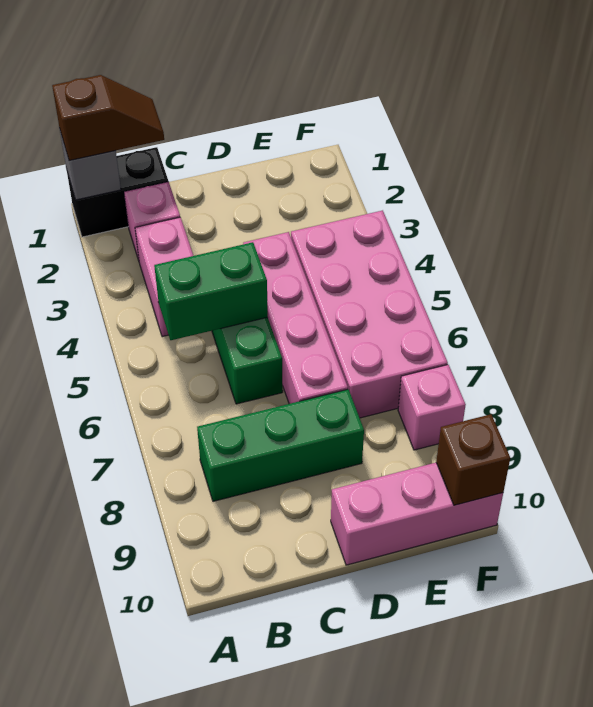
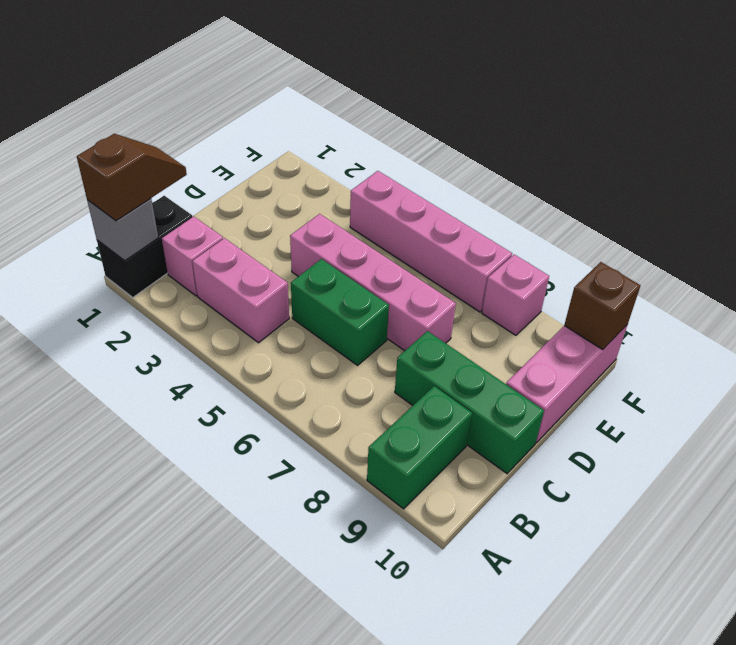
green brick B5:C5 level 2 -> green brick A9:B9 level 1
green brick B8:D8 level 1 -> green brick C8:C10 level 1
pink brick E4:F7 level 1 -> pink brick F4:F7 level 1

